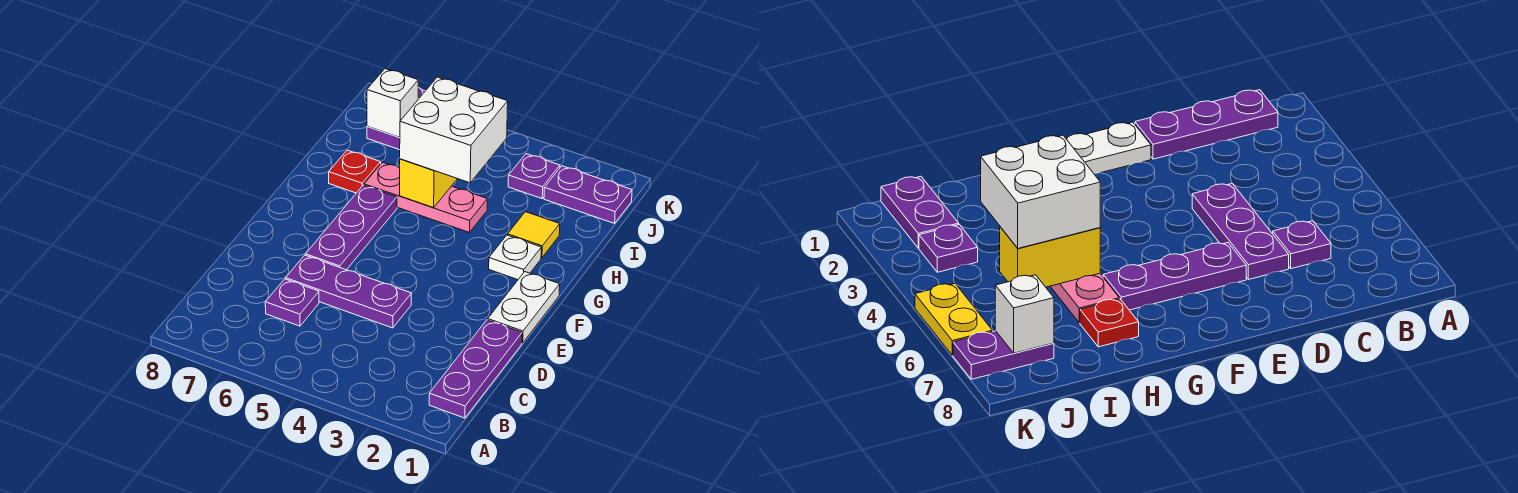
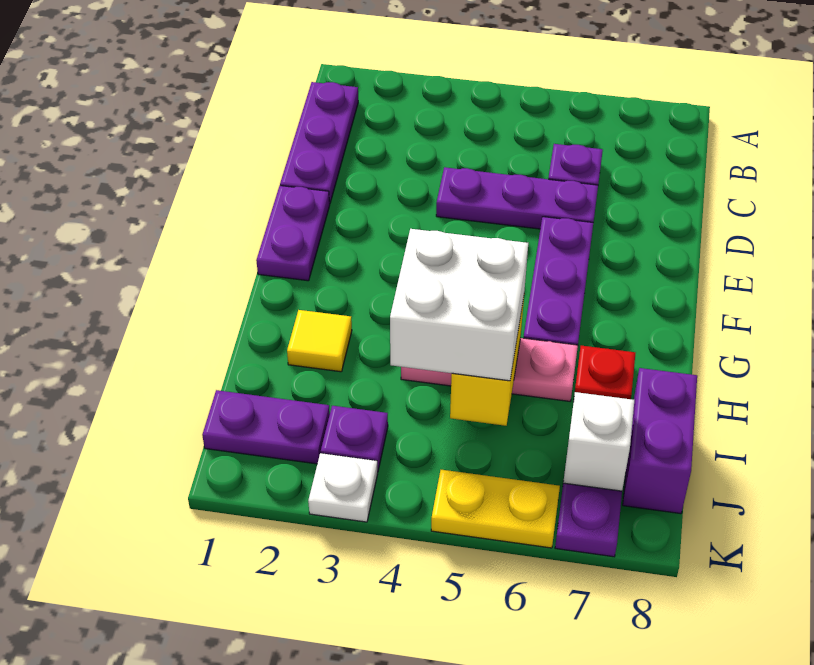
white plate E1:F1 level 1 -> purple plate E1:F1 level 1
white plate G2 level 1 -> white plate K3 level 1
none -> purple brick I8:J8 level 1

